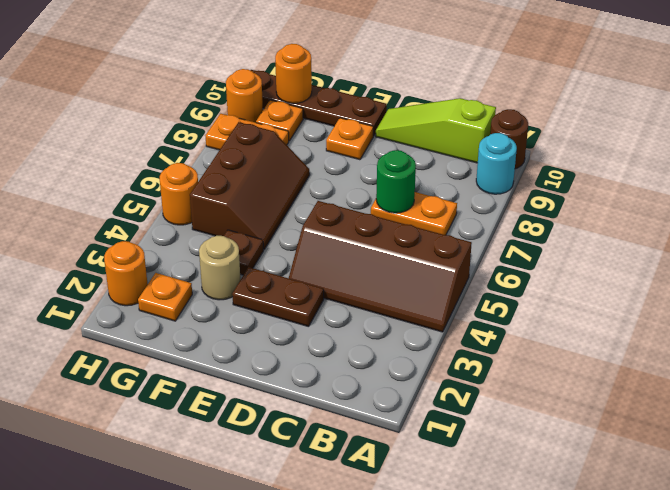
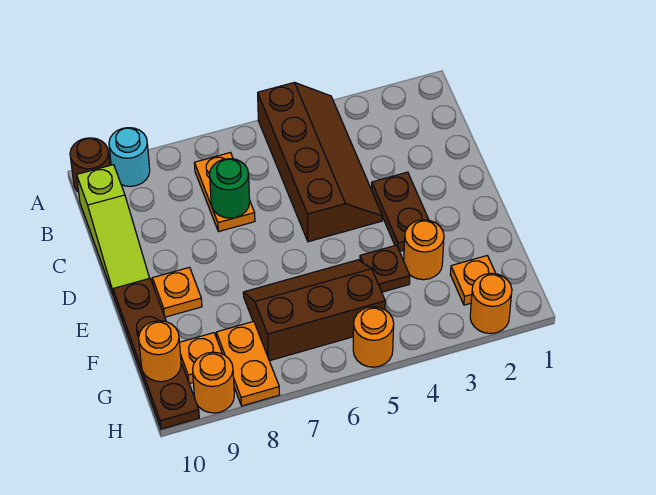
tan round brick F3 level 1 -> orange round brick F3 level 1

